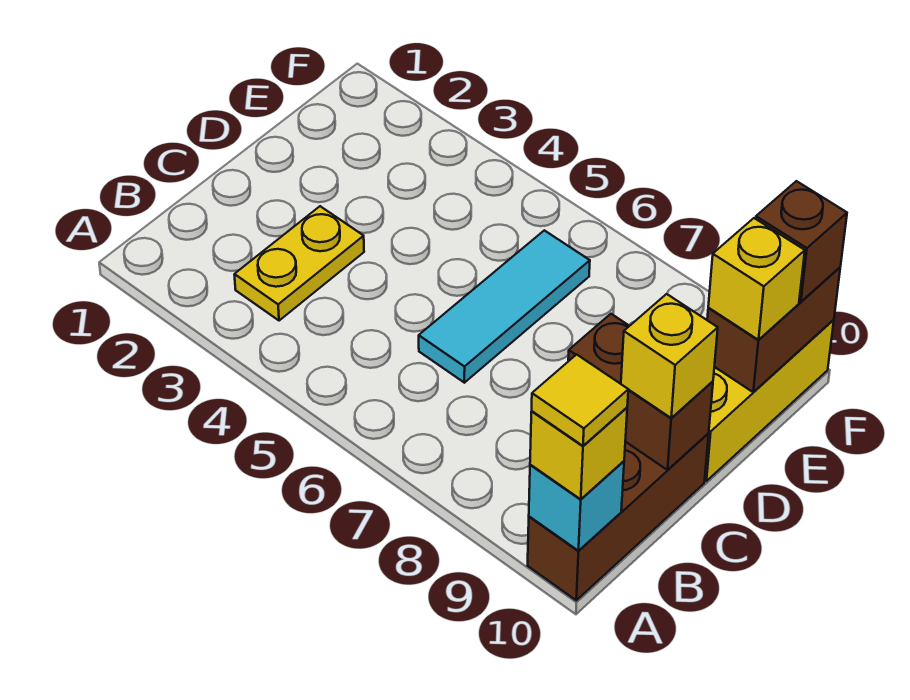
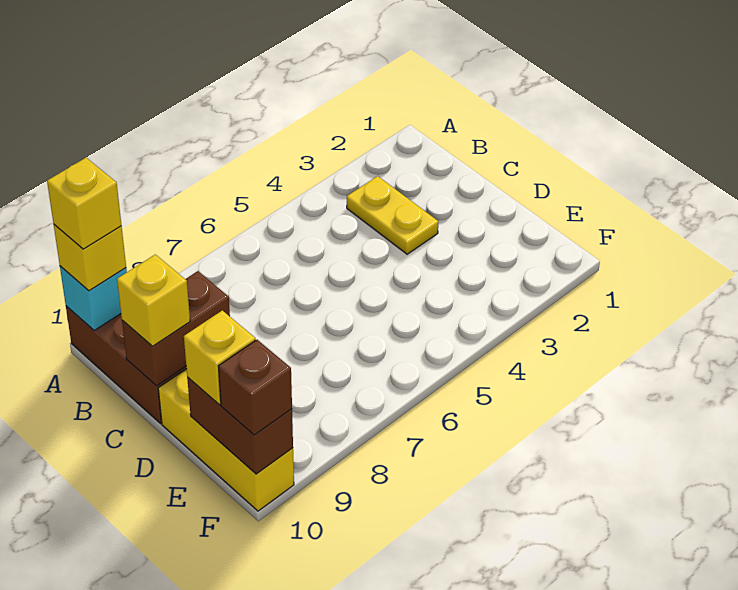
yellow tile A10 level 4 -> yellow brick A10 level 4
cyan tile C6:E6 level 1 -> none

